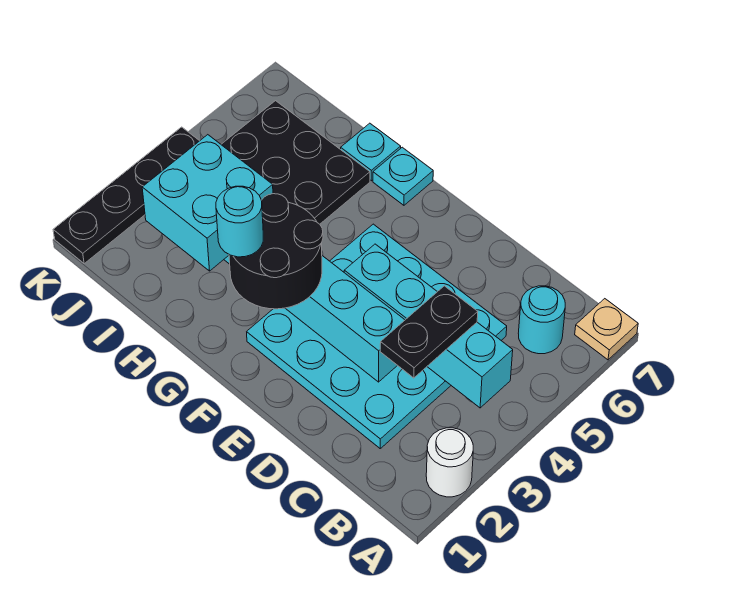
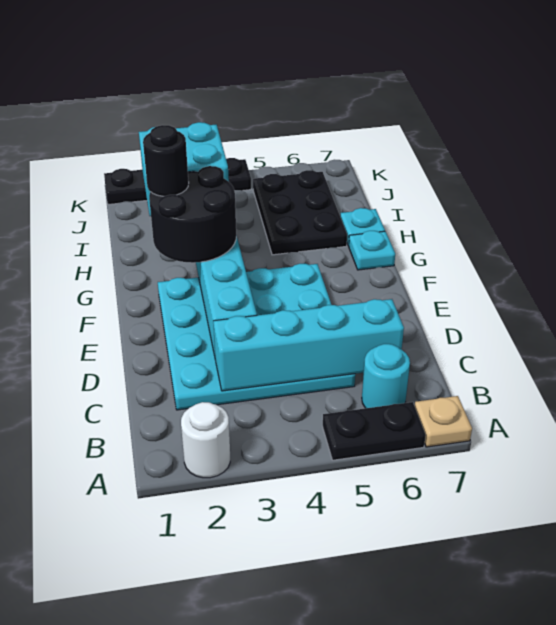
cyan brick B4:E4 level 2 -> cyan brick C3:C6 level 2
black plate C3:C4 level 3 -> black plate A5:A6 level 1
cyan round brick G2 level 4 -> black round brick G2 level 4

